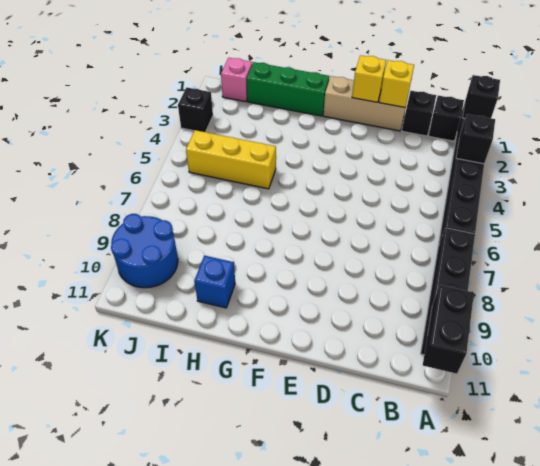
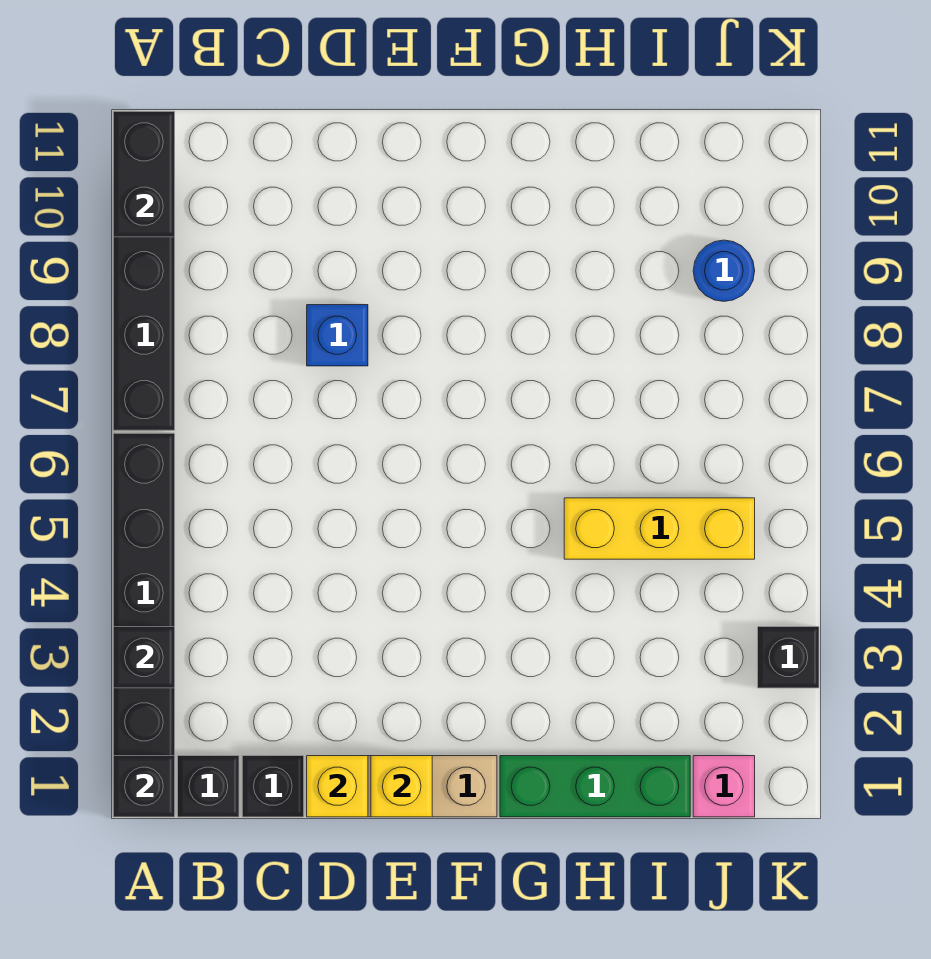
blue brick H10 level 1 -> blue brick D8 level 1
blue round brick J9:K10 level 1 -> blue round brick J9 level 1

